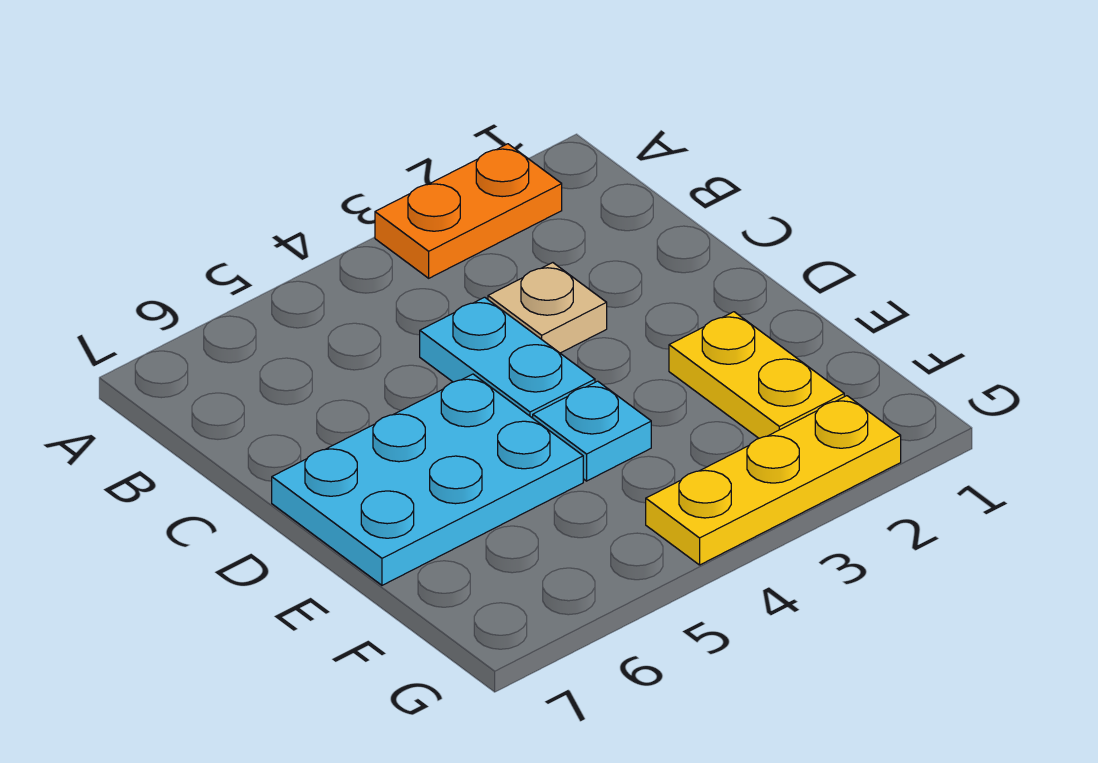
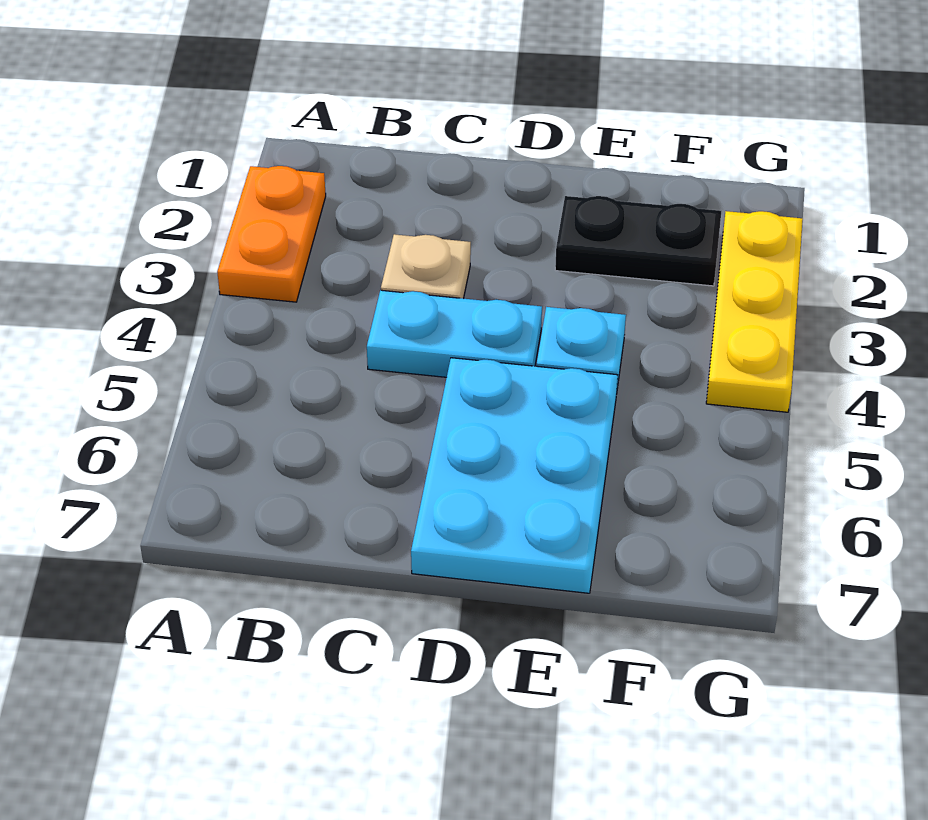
yellow plate E2:F2 level 1 -> black plate E2:F2 level 1

